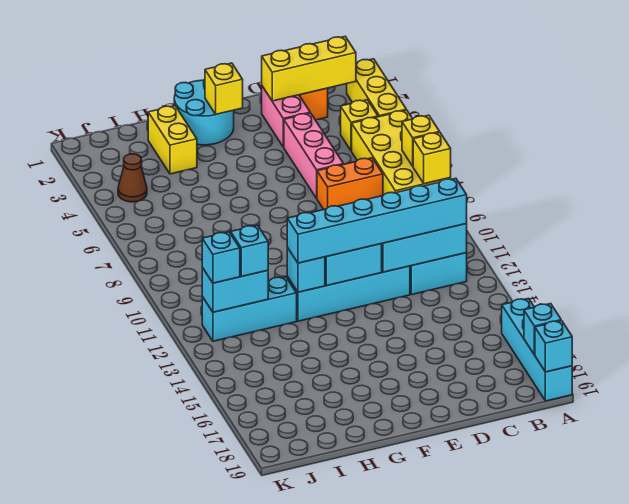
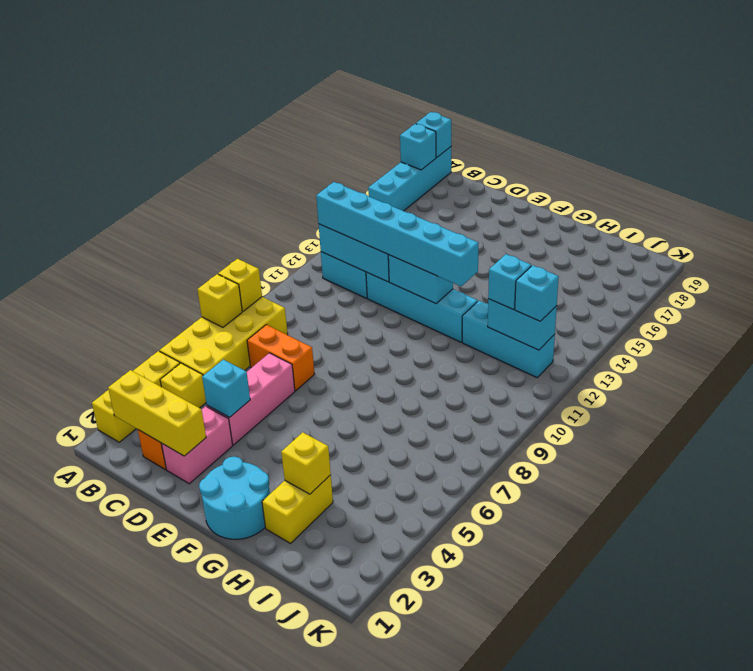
yellow brick F2 level 2 -> yellow brick H3 level 2
cyan brick G12 level 2 -> cyan brick D4 level 2
brown cone J4 level 1 -> none

